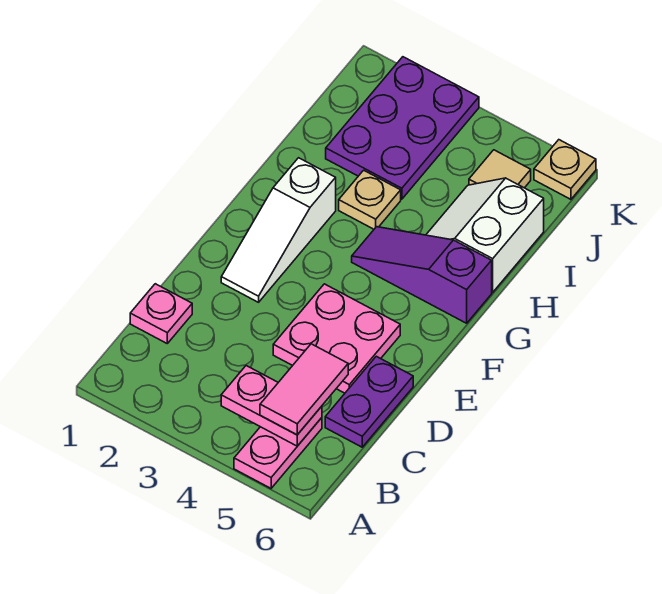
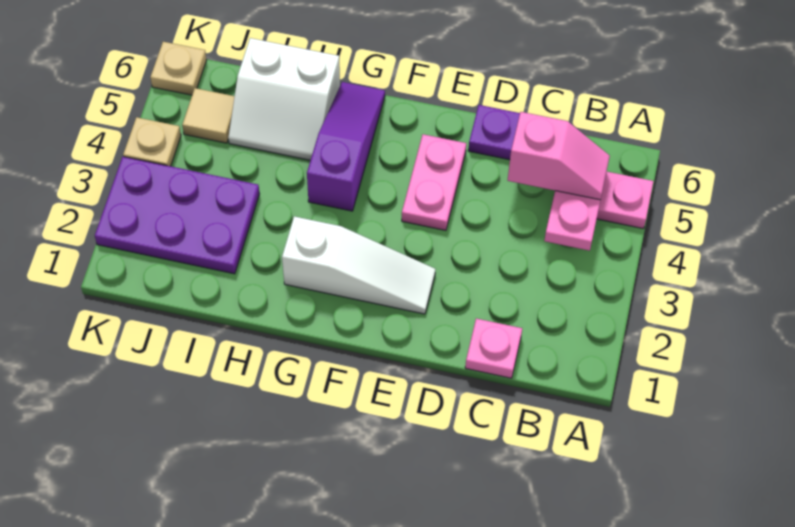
pink tile B5:C5 level 3 -> pink slope B5:C5 level 3 top C
pink plate D4:E5 level 1 -> pink plate E4:E5 level 1
purple slope G4:G6 level 1 top 6 -> purple slope G4:G6 level 1 top 4
tan plate H3 level 1 -> tan plate K4 level 1

